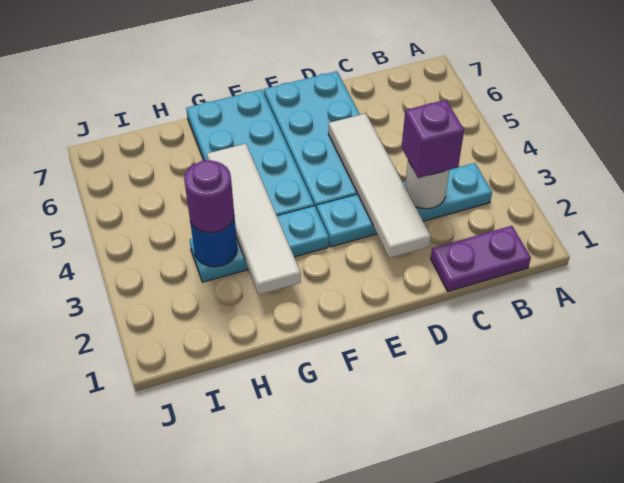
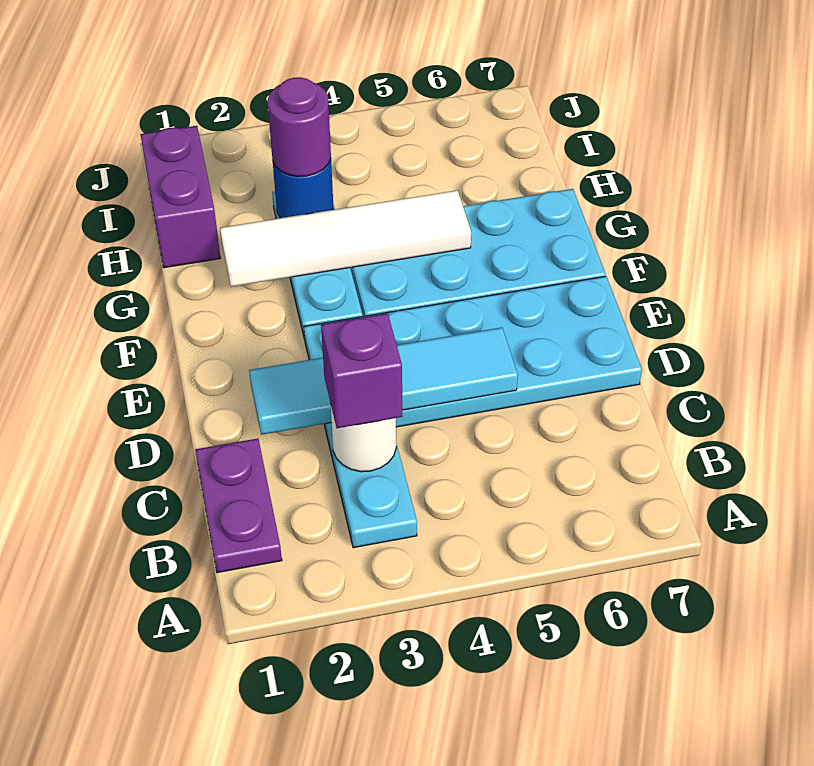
white tile D2:D5 level 2 -> cyan tile D2:D5 level 2
none -> purple brick H1:I1 level 1

